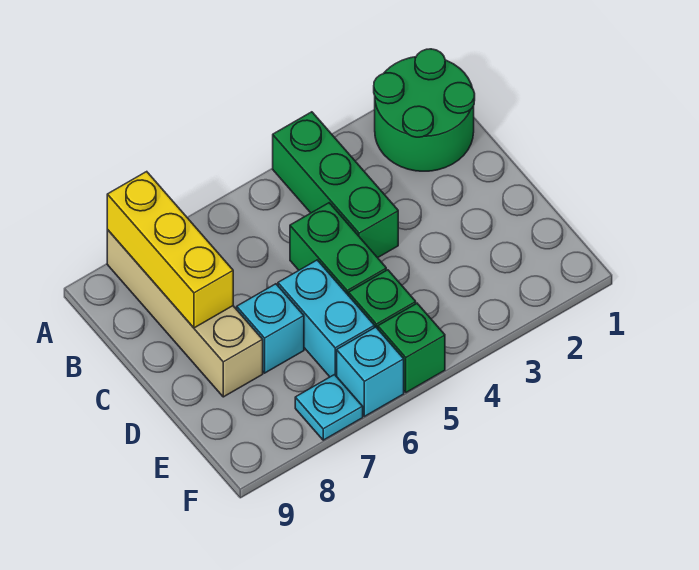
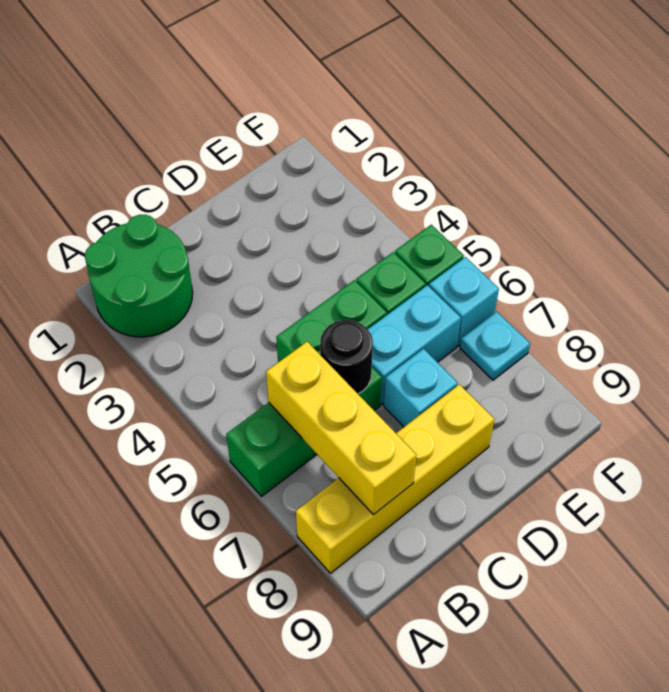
green brick A4:C4 level 1 -> green brick A6:C6 level 1
tan brick A8:D8 level 1 -> yellow brick A8:D8 level 1
yellow brick A8:C8 level 2 -> yellow brick B6:B8 level 2
none -> black round brick C6 level 2

